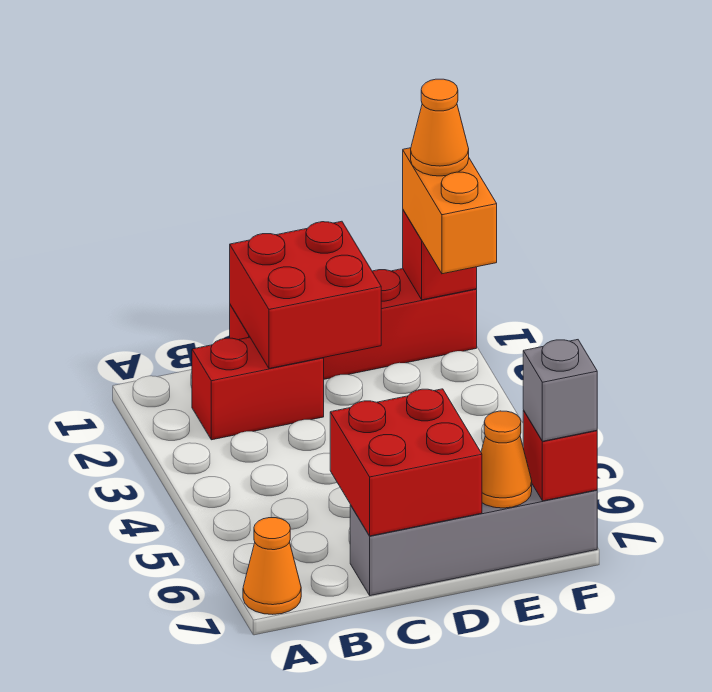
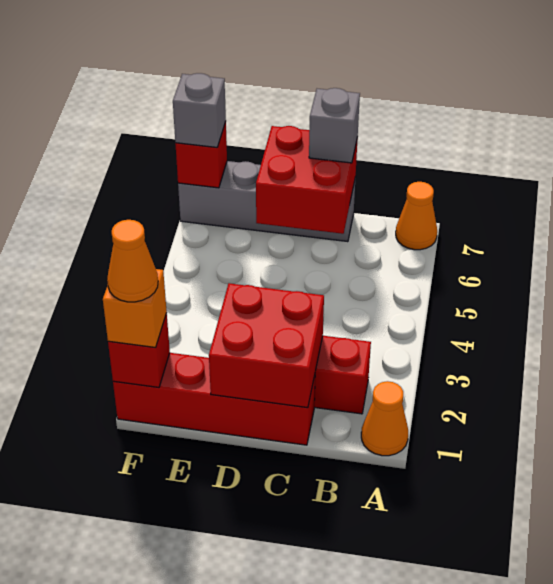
none -> grey brick C7 level 3
orange cone E7 level 2 -> orange cone A1 level 1
orange brick F1:F2 level 3 -> orange brick F1 level 3

